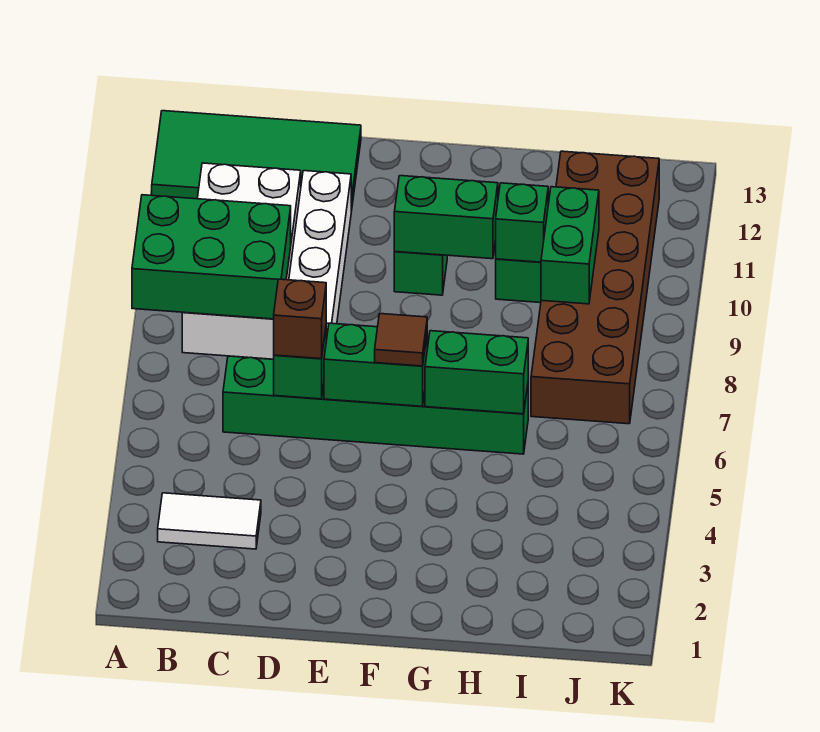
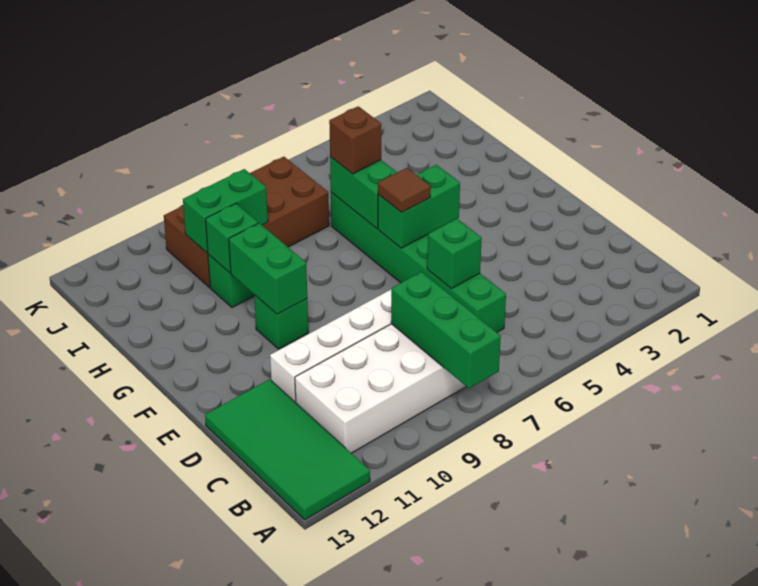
green brick A8:C9 level 2 -> green brick A8:C8 level 2
white tile B3:C3 level 1 -> none
brown brick D6 level 3 -> brown brick H6 level 3
green brick E6:F6 level 2 -> green brick F5:F6 level 2
brown brick I7:J12 level 1 -> brown brick I7:J10 level 1

